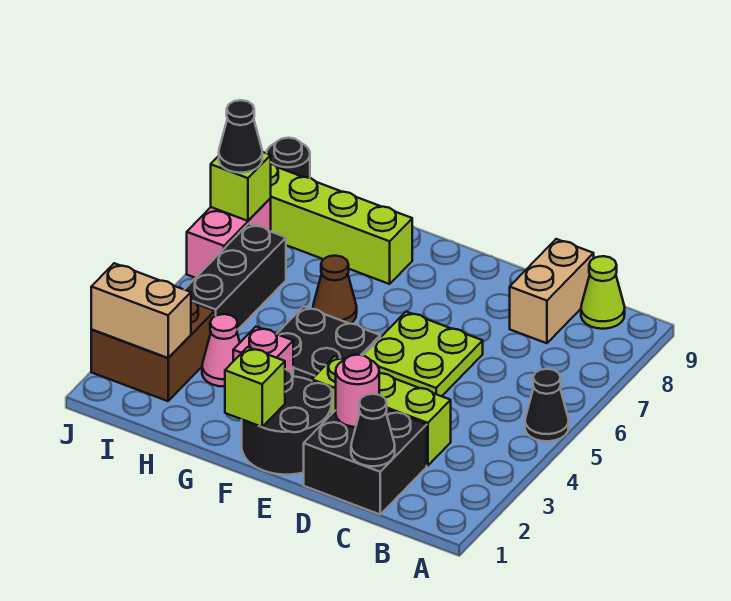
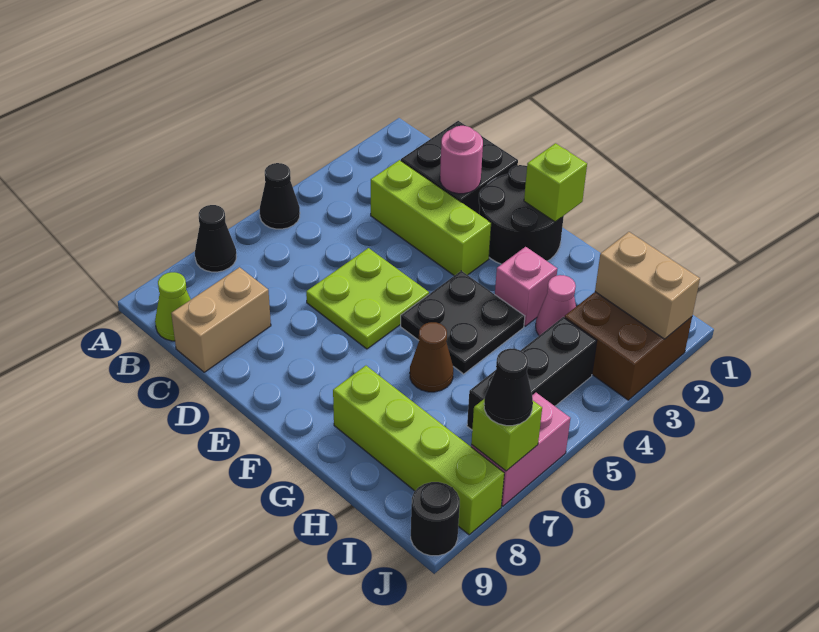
black cone C1 level 2 -> black cone A7 level 1

